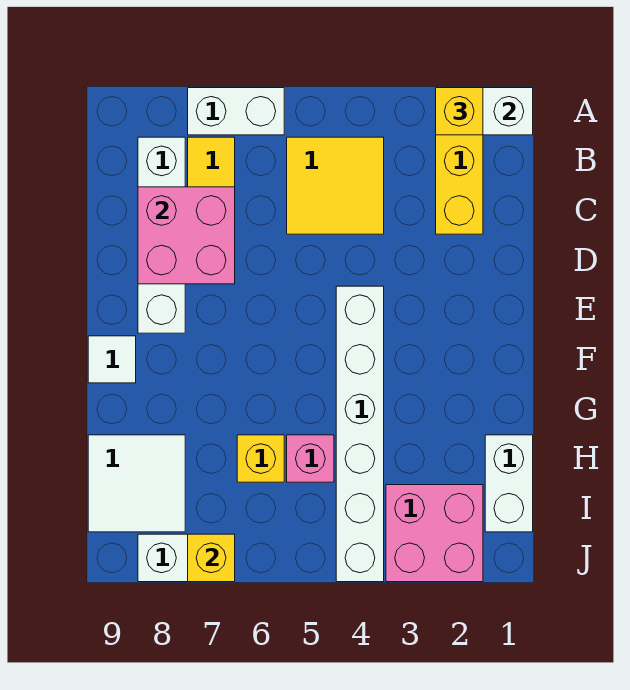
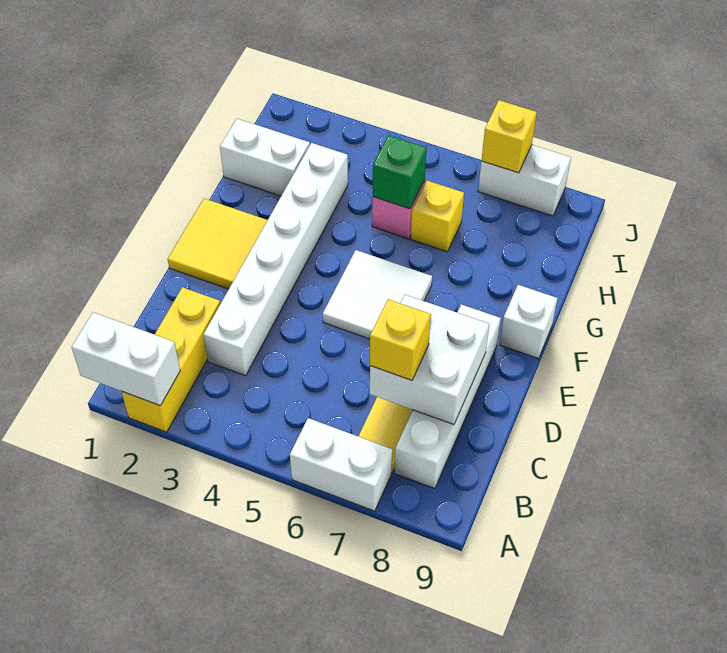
yellow brick A2 level 3 -> yellow brick C7 level 3
yellow tile B4:C5 level 1 -> yellow tile E1:F2 level 1
pink brick C7:D8 level 2 -> white brick C7:D8 level 2
white brick E4:J4 level 1 -> white brick C3:H3 level 1
white tile F9 level 1 -> white brick F9 level 1
white brick H1:I1 level 1 -> white brick H1:H2 level 1
none -> green brick H5 level 2
white tile H8:I9 level 1 -> white tile E5:F6 level 1
pink brick I2:J3 level 1 -> none

